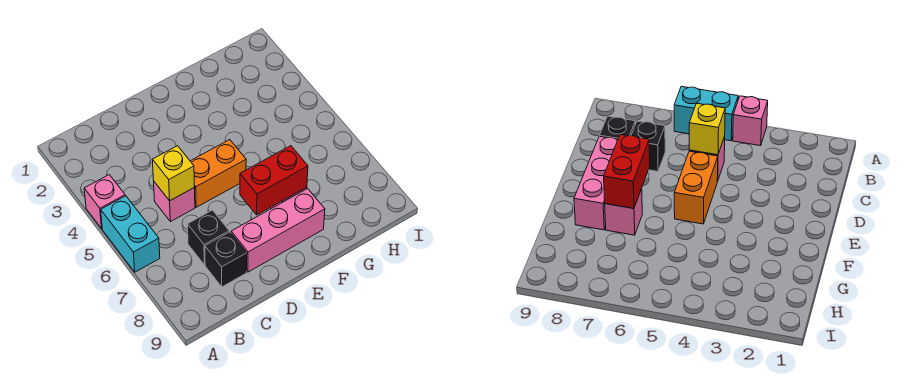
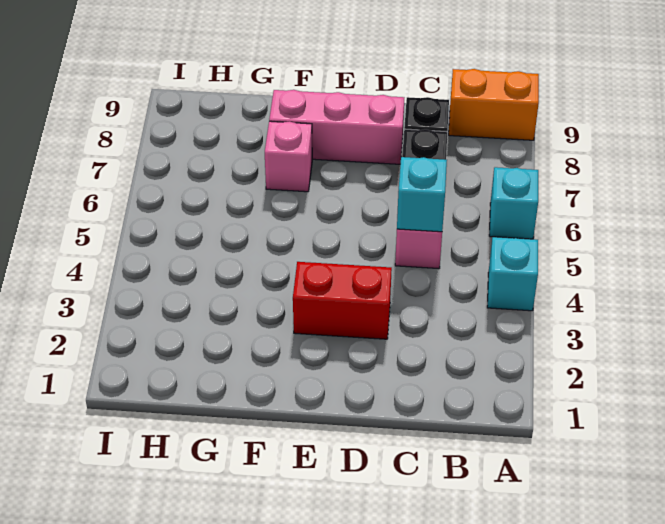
pink brick A4 level 1 -> cyan brick A4 level 1
cyan brick A5:A6 level 1 -> cyan brick A6 level 1
yellow brick C5 level 2 -> cyan brick C5 level 2
orange brick D5:E5 level 1 -> orange brick A9:B9 level 1
red brick E7:F7 level 2 -> red brick D3:E3 level 1

